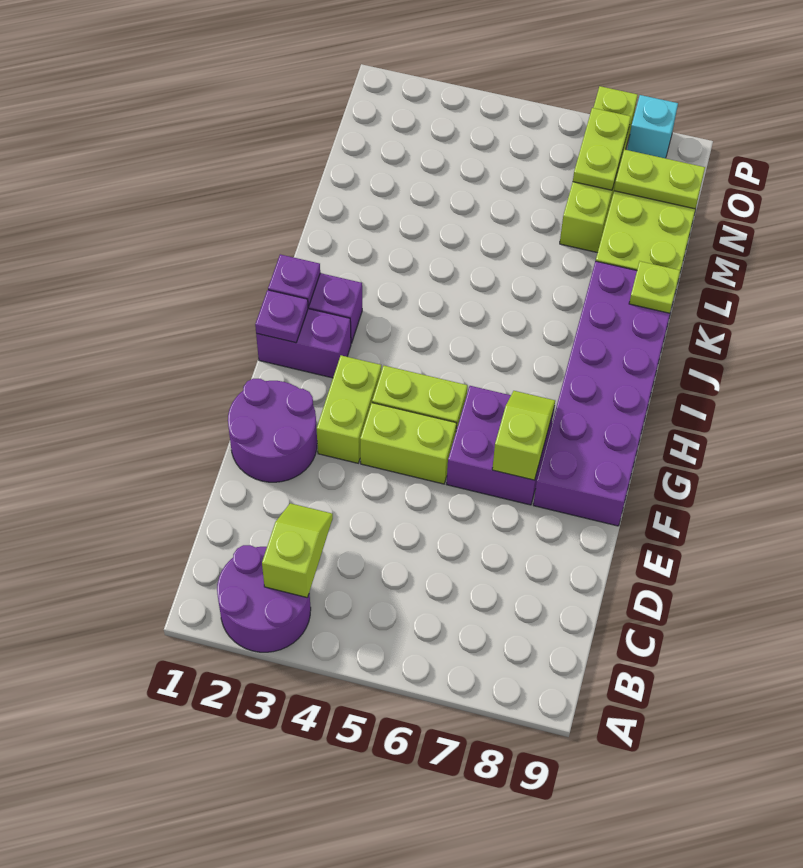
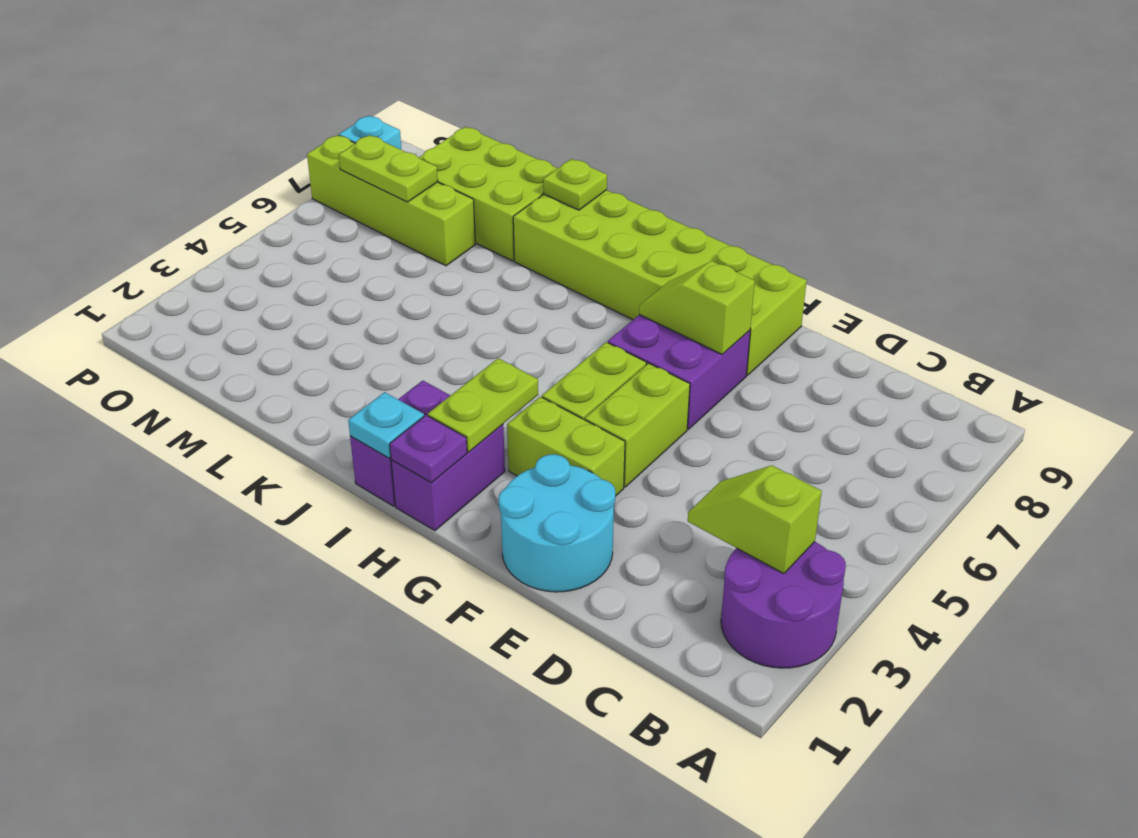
purple round brick E1:F2 level 1 -> cyan round brick E1:F2 level 1
purple brick F8:K9 level 1 -> lime brick F8:K9 level 1
purple plate I1 level 2 -> cyan plate I1 level 2
lime plate N8:N9 level 2 -> lime plate H2:H3 level 2

